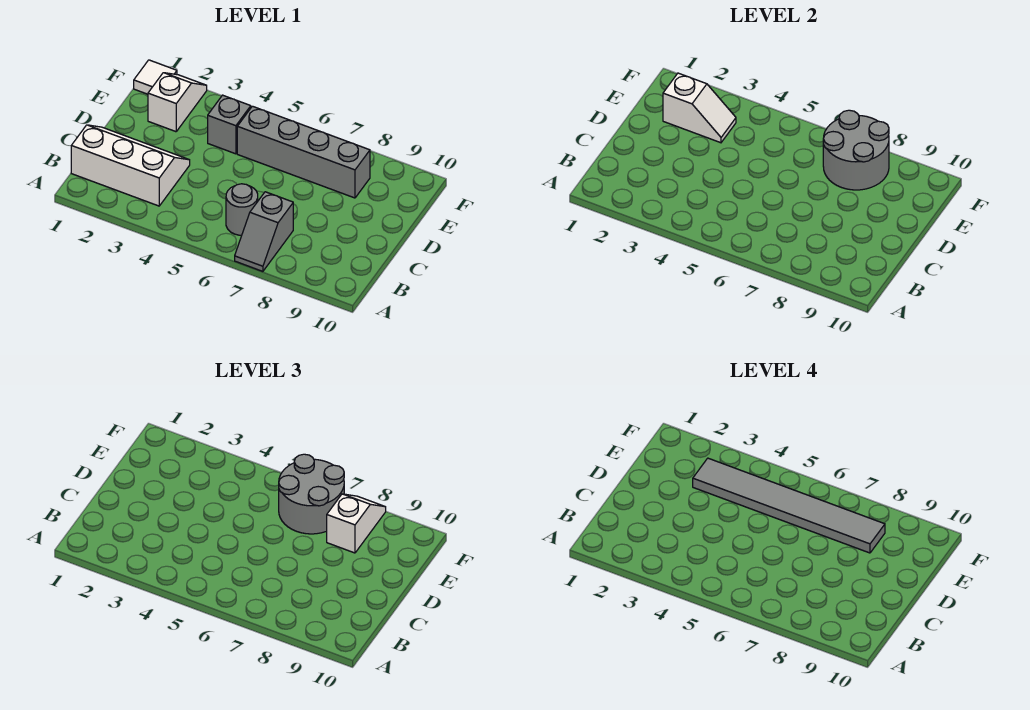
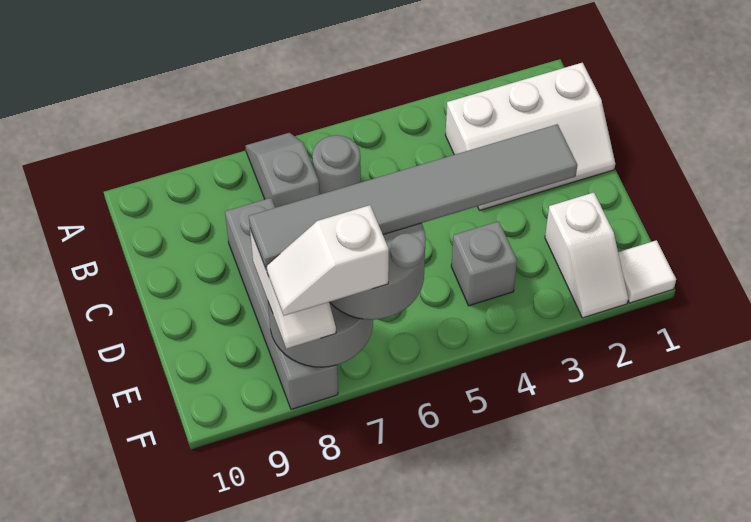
white slope E2:E3 level 2 top 2 -> white slope F7:F8 level 4 top 7
grey brick E5:E8 level 1 -> grey brick C8:F8 level 1

